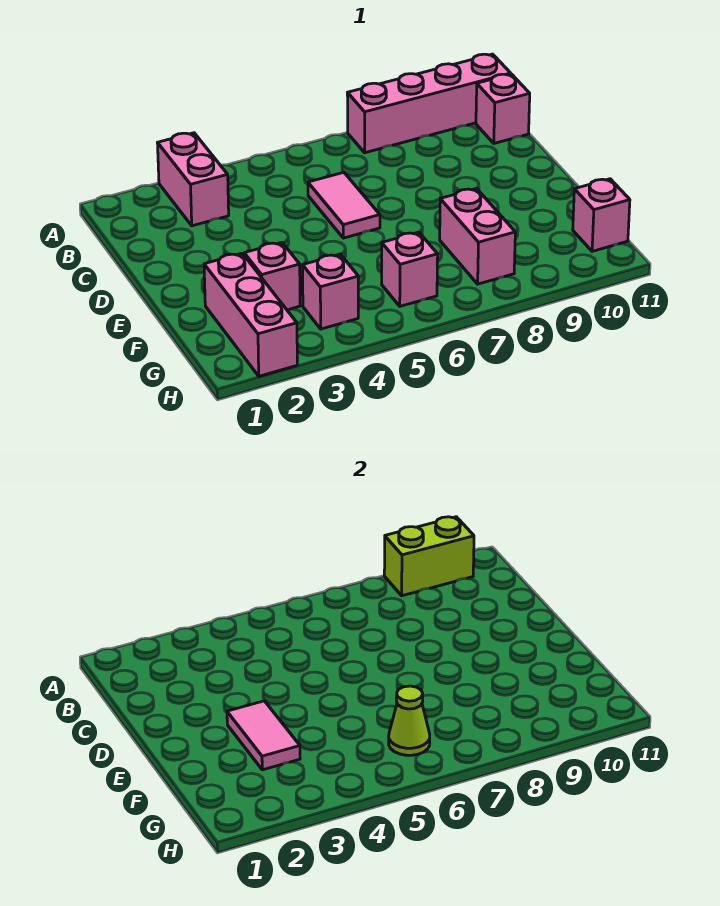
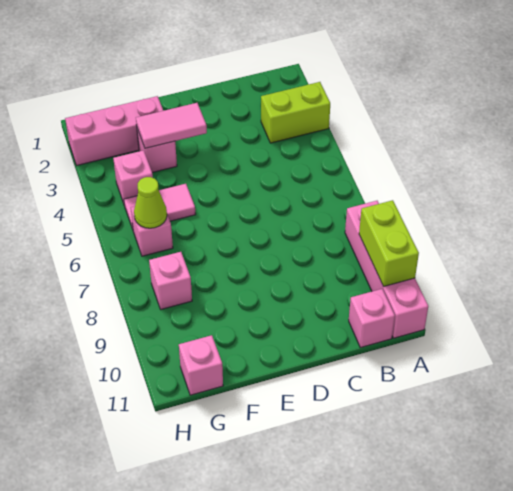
pink brick A3:B3 level 1 -> lime brick A3:B3 level 1
pink tile C6:D6 level 1 -> pink tile F5:G5 level 1
pink brick F8:G8 level 1 -> pink brick G8 level 1

